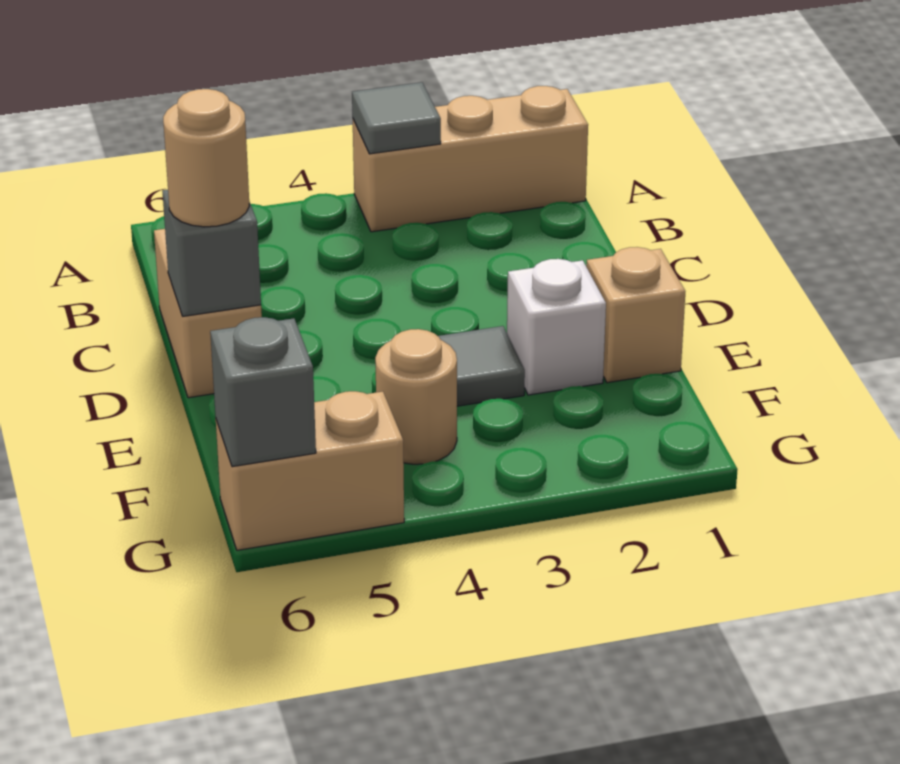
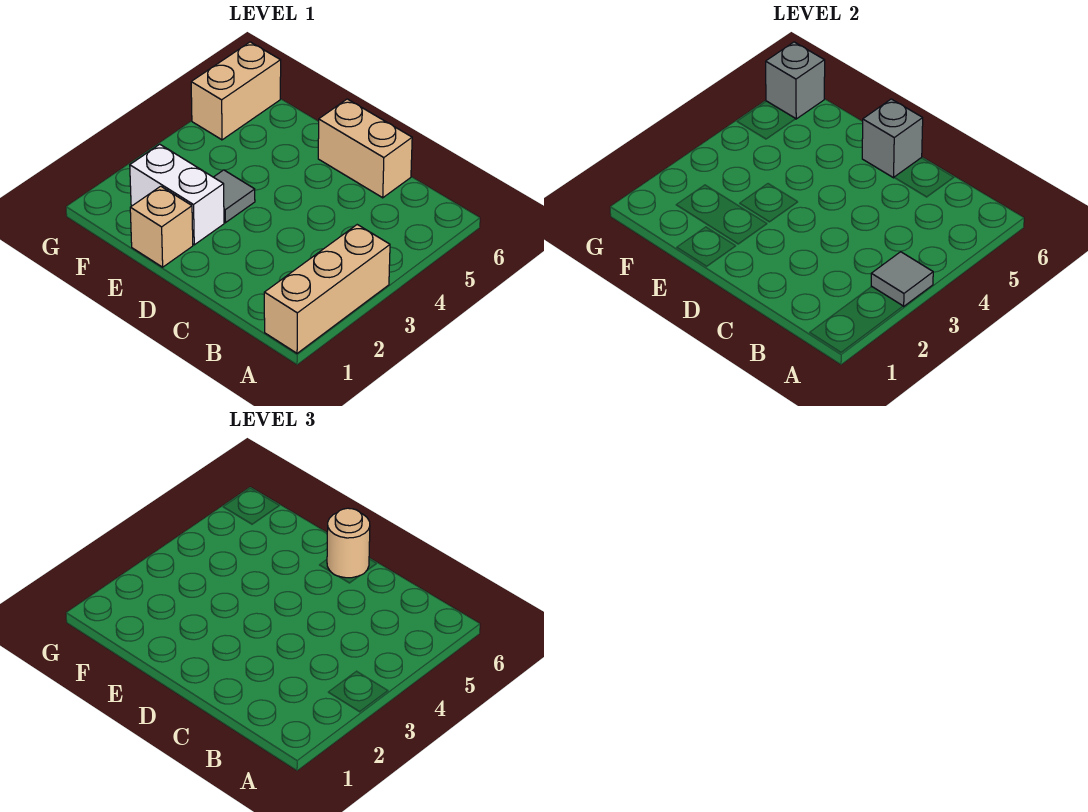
white brick E2 level 1 -> white brick E2:F2 level 1
tan round brick F4 level 1 -> none

